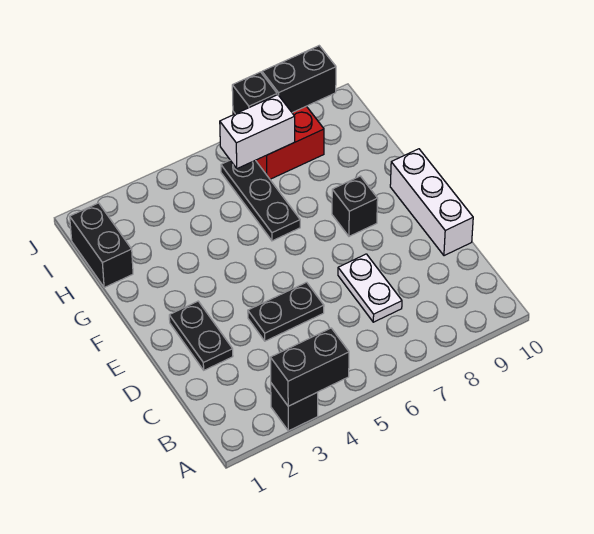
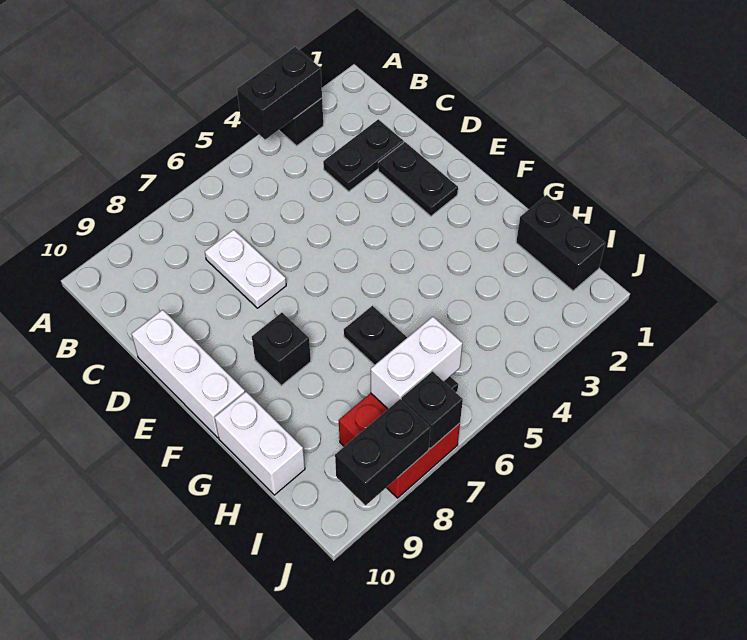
black plate D4:D5 level 1 -> black plate C2:C3 level 1
none -> white brick G10:H10 level 1

